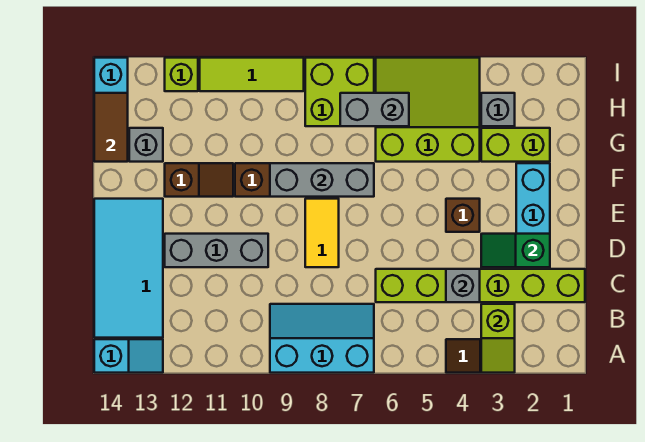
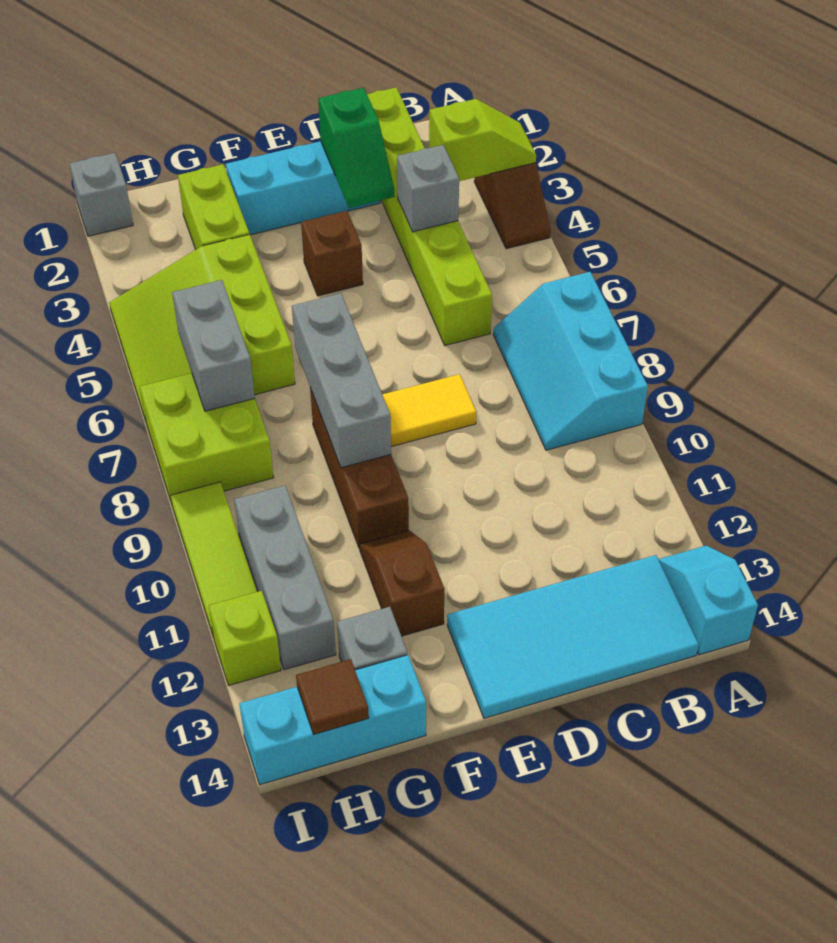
grey brick D10:D12 level 1 -> grey brick H10:H12 level 1
brown tile G14:H14 level 2 -> brown tile H14 level 2
grey brick H3 level 1 -> grey brick I1 level 1

